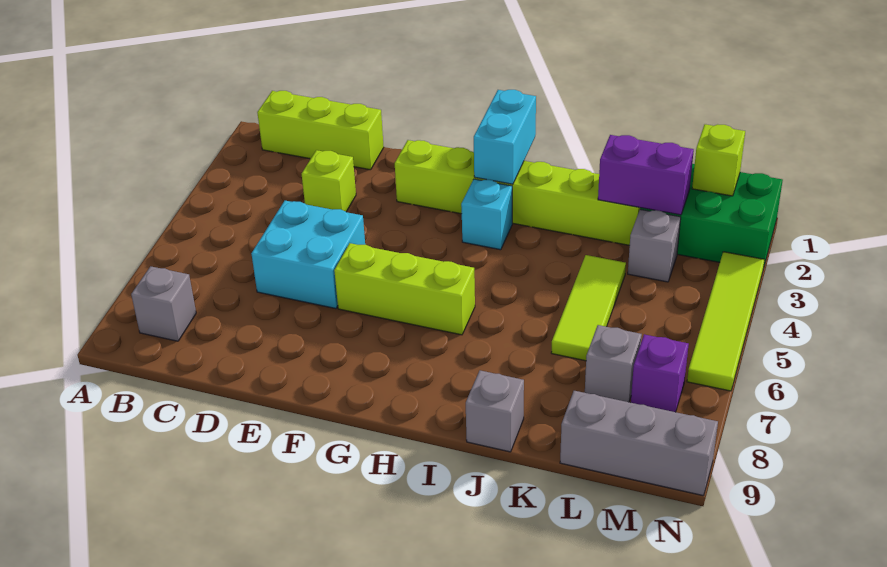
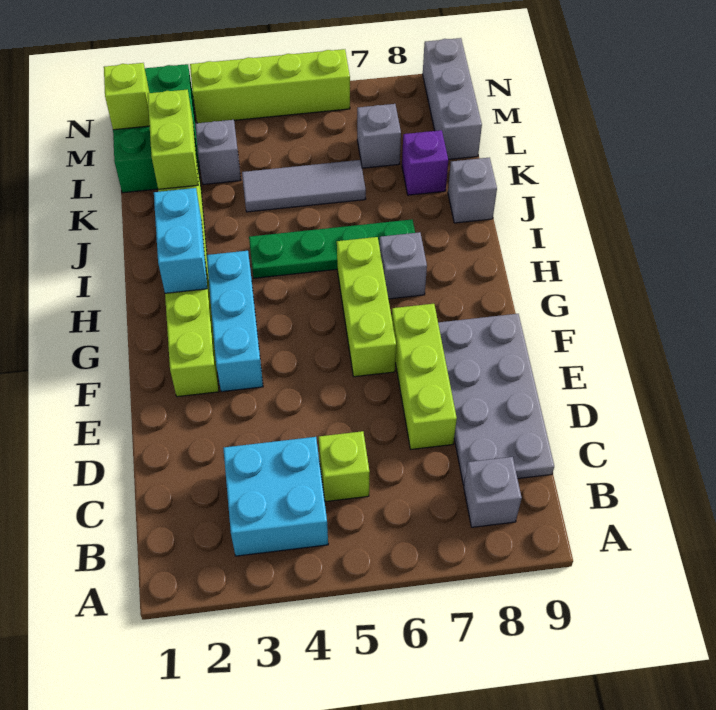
lime brick B1:D1 level 1 -> lime brick D7:F7 level 1
none -> grey plate C8:F9 level 1
lime brick D3 level 1 -> lime brick C5 level 1
cyan brick D5:E6 level 1 -> cyan brick B3:C4 level 1
cyan brick H1:H2 level 2 -> cyan brick H2:I2 level 2
cyan brick H3 level 1 -> cyan brick F3:H3 level 1
none -> grey brick H7 level 1
none -> green plate I4:I7 level 1
purple brick K2:L2 level 2 -> lime brick K2:L2 level 2
lime tile K4:K6 level 1 -> grey tile K4:K6 level 1
purple brick M7 level 1 -> purple brick K8 level 1
lime tile N3:N6 level 1 -> lime brick N3:N6 level 1

